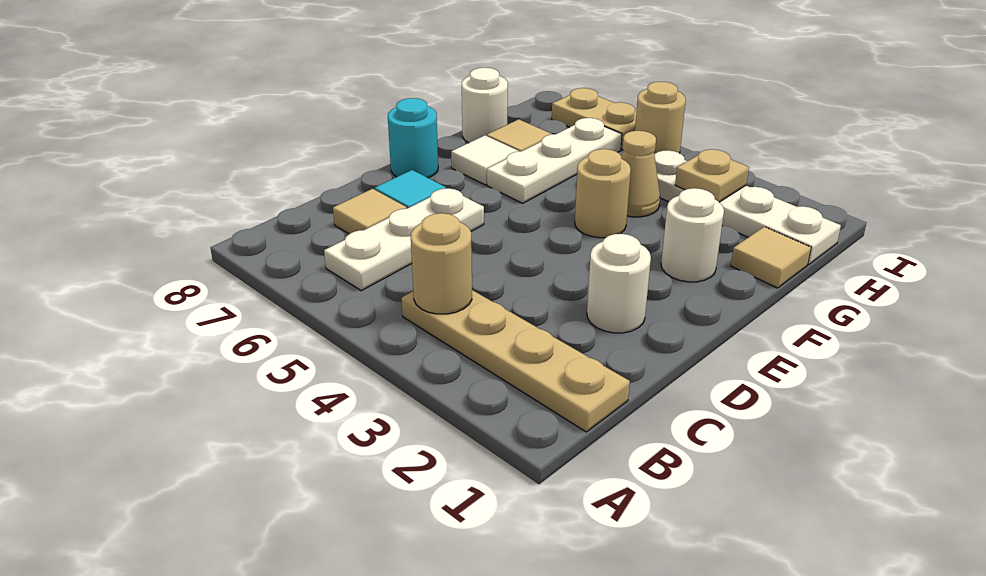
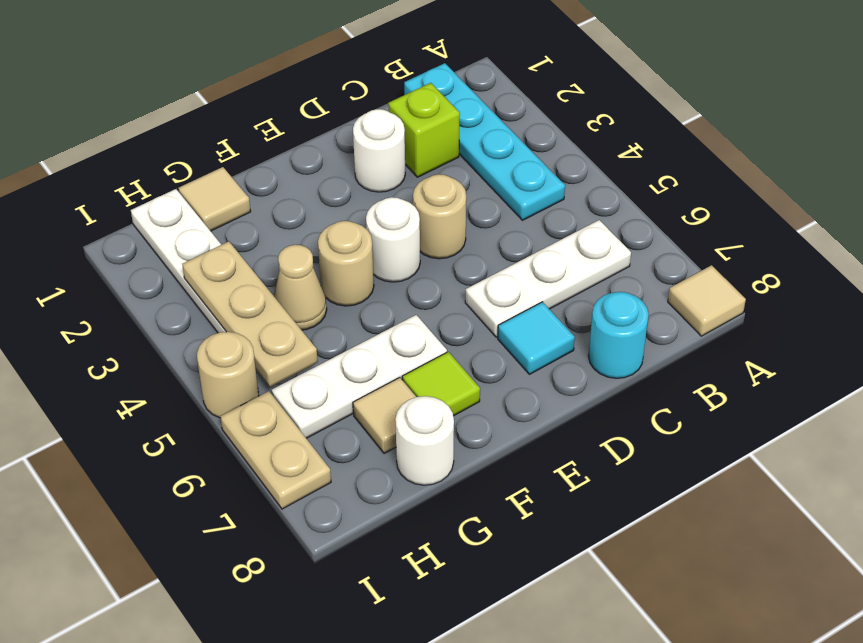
tan plate B1:B4 level 1 -> cyan plate B1:B4 level 1
tan round brick B4 level 2 -> tan round brick D4 level 1
none -> lime brick C2 level 1
tan tile C7 level 1 -> tan tile A8 level 1
cyan round brick E8 level 1 -> cyan round brick C8 level 1
white round brick F2 level 1 -> white round brick E4 level 1
white tile F7 level 1 -> lime tile F7 level 1
tan plate H3 level 2 -> tan plate H3:H5 level 2

